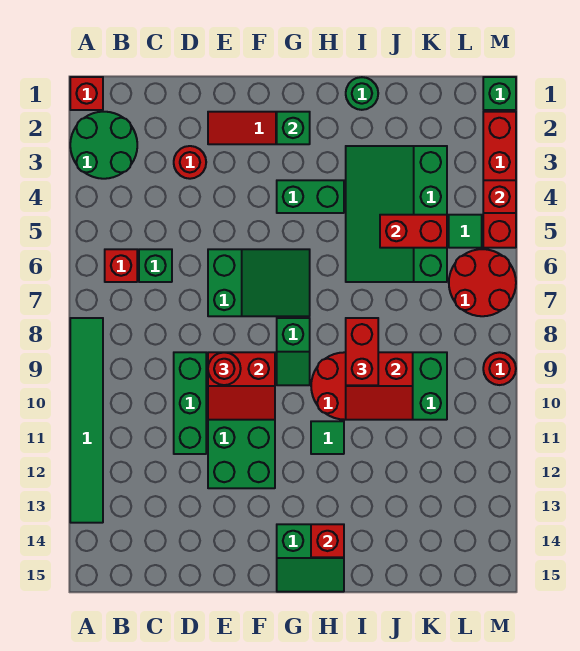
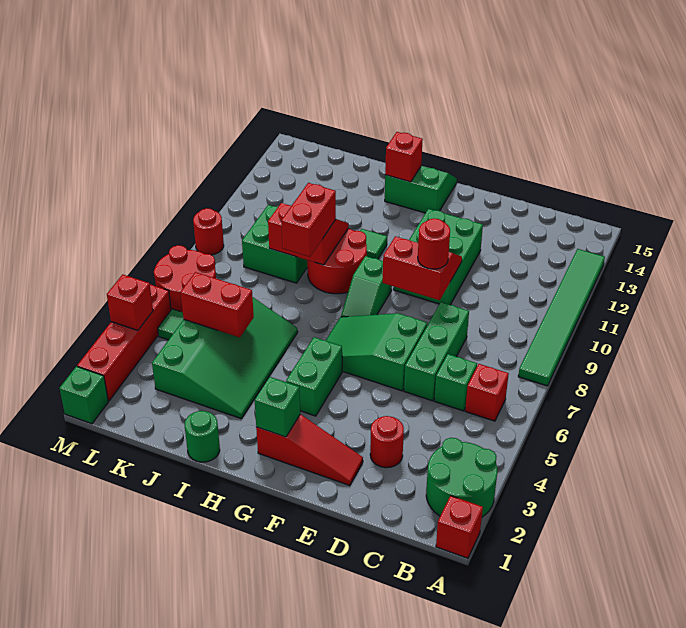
green brick D9:D11 level 1 -> green brick D6:D8 level 1
green brick G4:H4 level 1 -> green brick G4:G5 level 1
green slope G8:G9 level 1 top 8 -> green slope G8:G9 level 1 top 9

